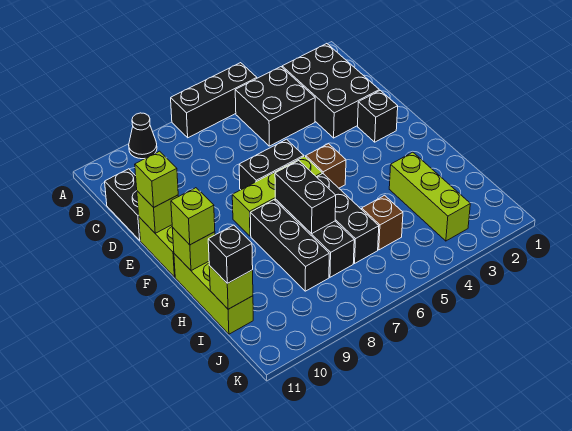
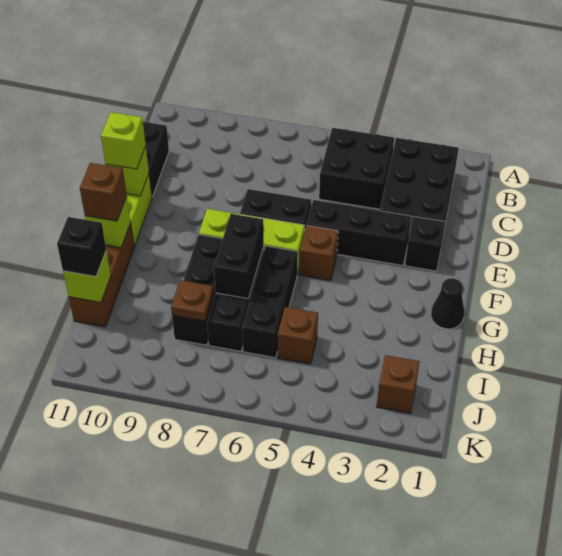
black brick A5:A7 level 1 -> black brick E3:E5 level 1
black cone A9 level 1 -> black cone G1 level 1
lime brick G11:I11 level 1 -> brown brick G11:I11 level 1
lime brick G11 level 3 -> brown brick G11 level 3
lime brick H3:J3 level 1 -> none
none -> brown plate I8 level 2
none -> brown brick J2 level 1

